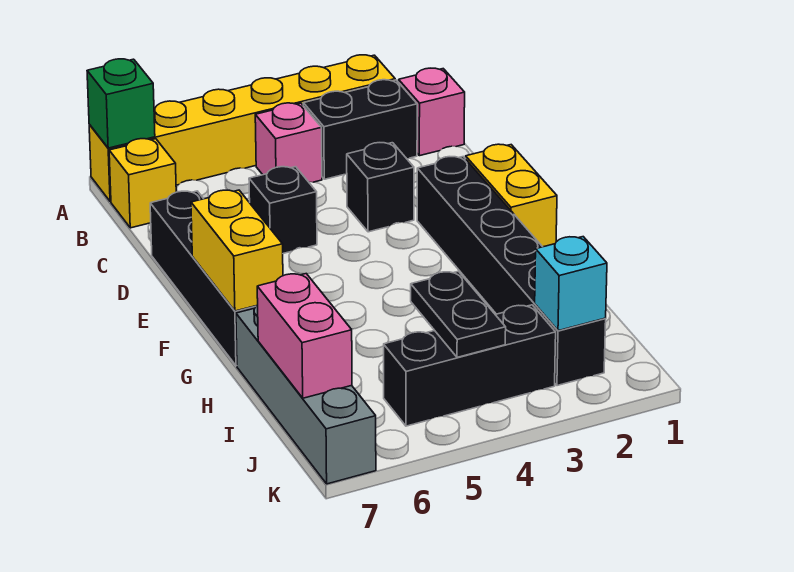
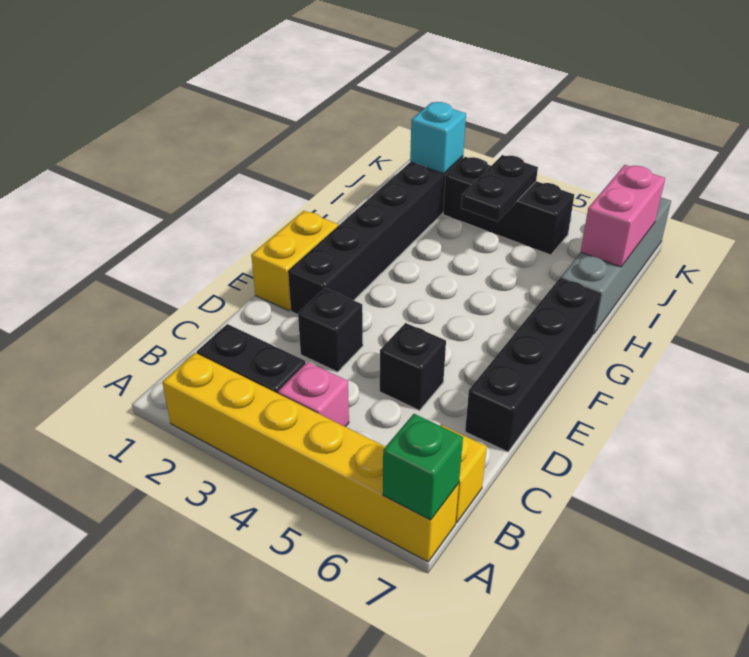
pink brick B1 level 1 -> none
yellow brick F7:G7 level 2 -> none

